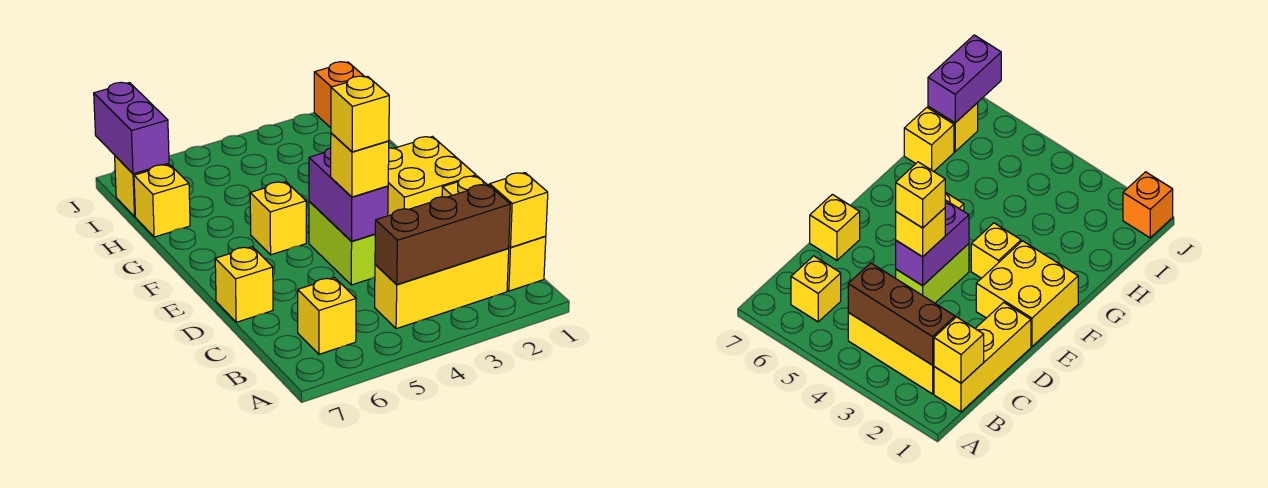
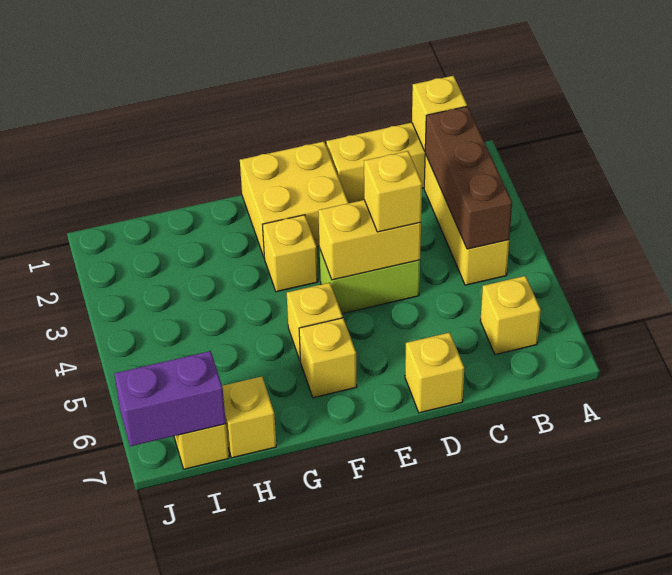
purple brick D4:E4 level 2 -> yellow brick D4:E4 level 2
yellow brick D4 level 4 -> yellow brick F6 level 1
orange brick J1 level 1 -> none

